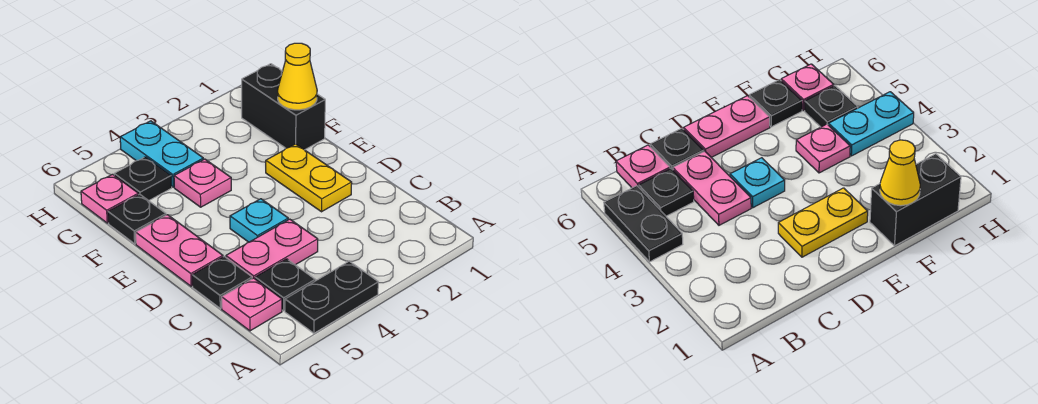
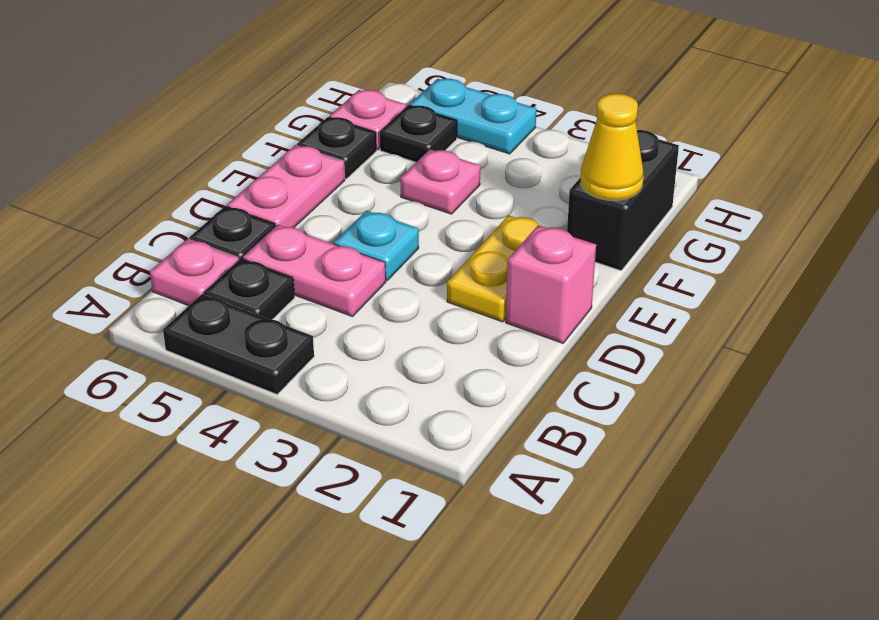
none -> pink brick D1 level 1
cyan plate G4:H4 level 1 -> cyan plate H4:H5 level 1

